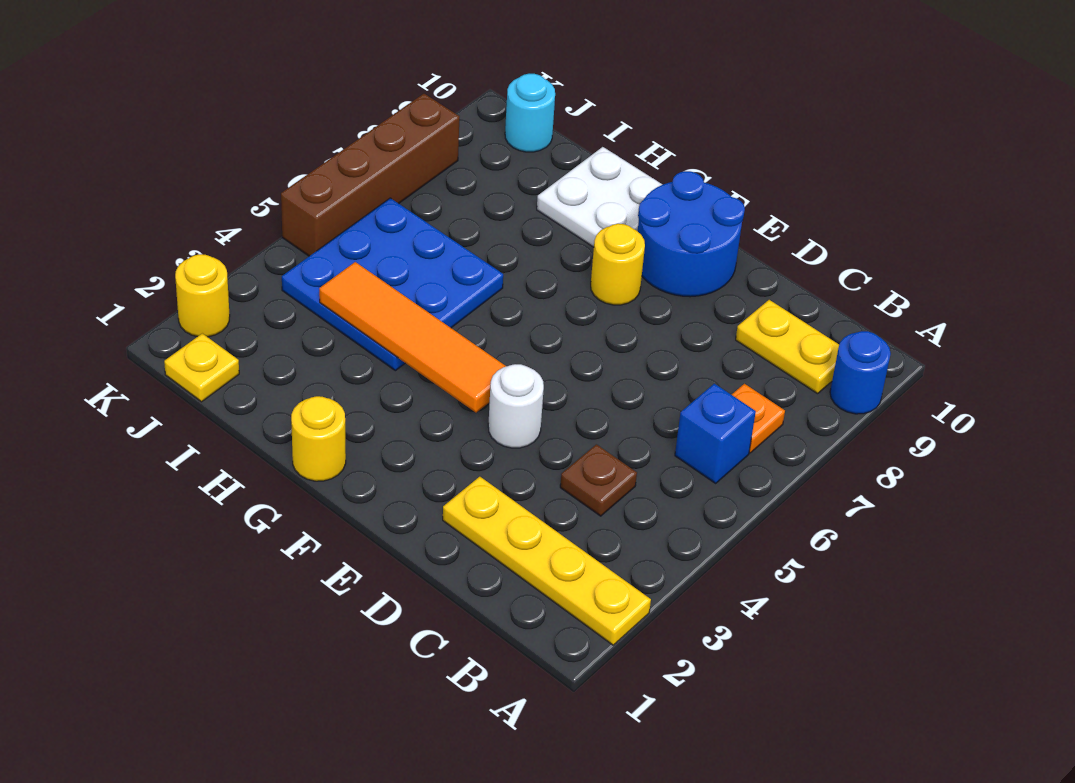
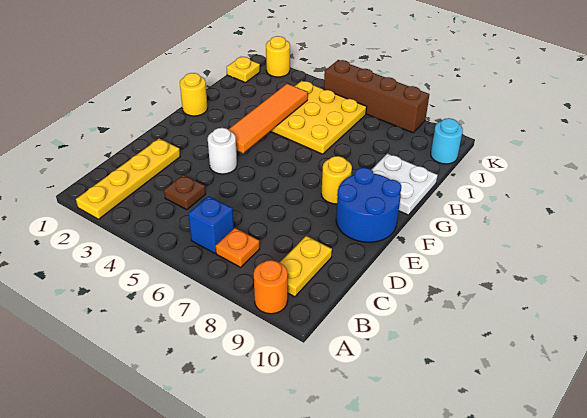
blue round brick A9 level 1 -> orange round brick A9 level 1
blue plate H4:J6 level 1 -> yellow plate H4:J6 level 1

